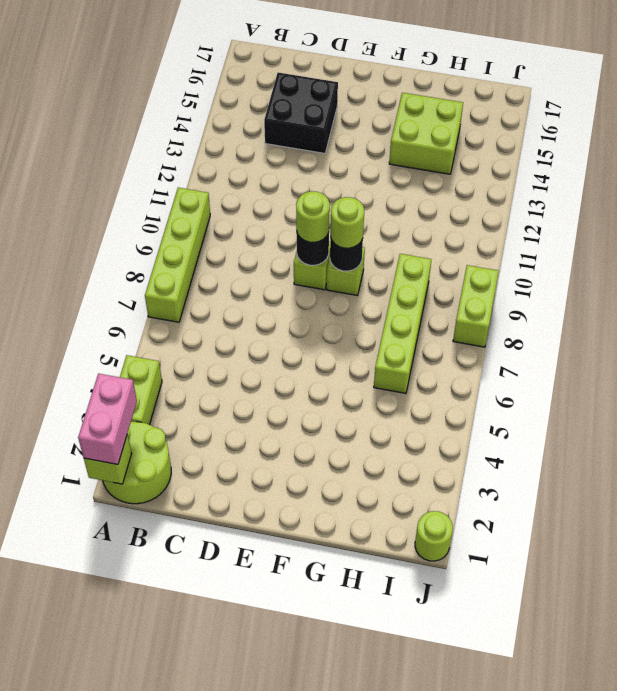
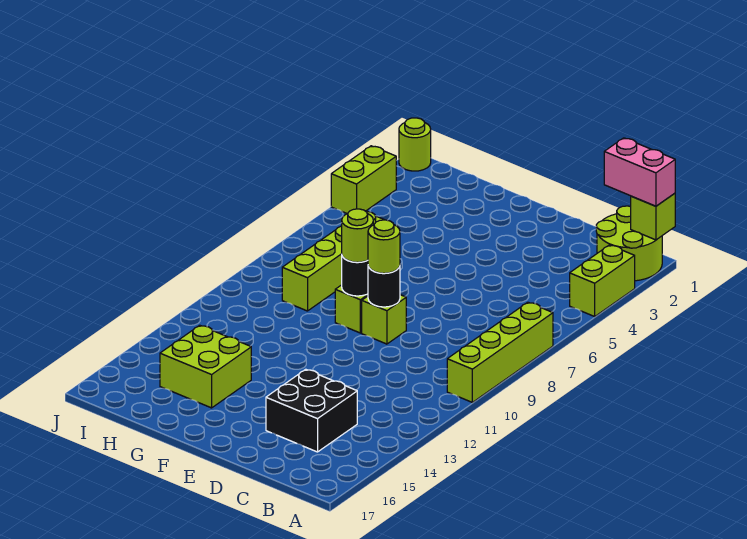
pink brick A1:A2 level 3 -> pink brick A1:B1 level 3
lime brick J8:J9 level 1 -> lime brick J3:J4 level 1

